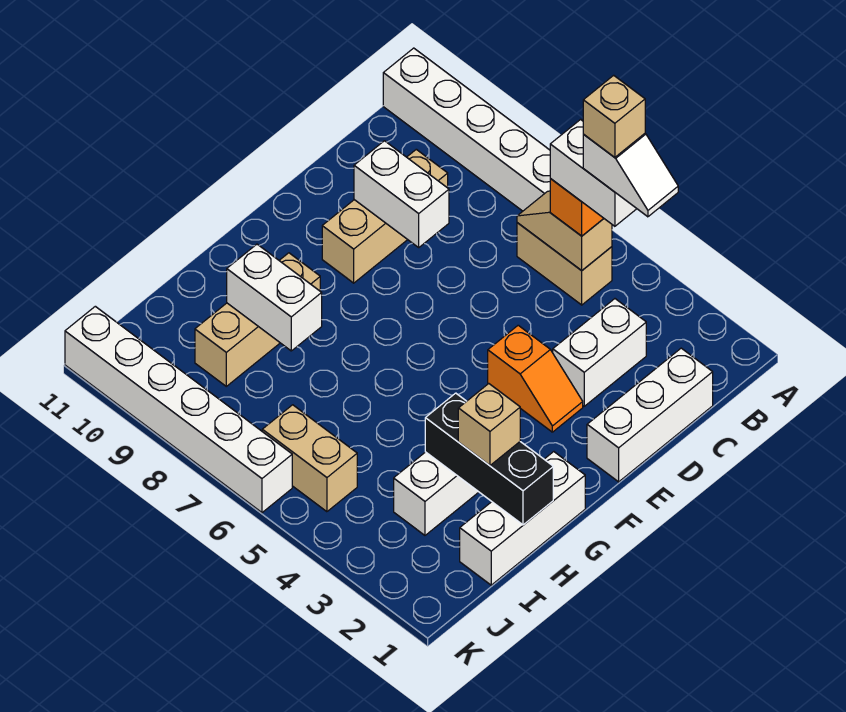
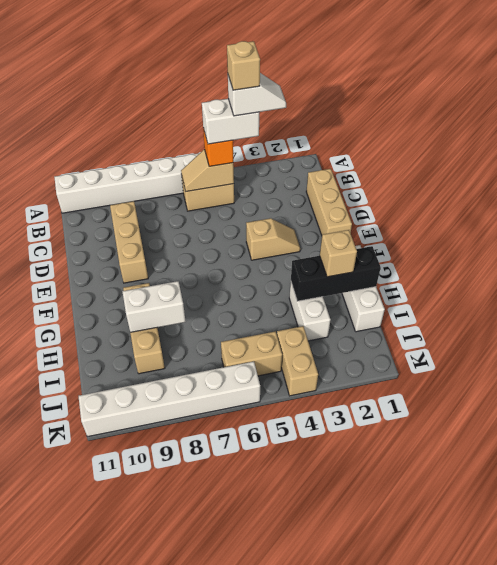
white brick C1:E1 level 1 -> tan brick C1:E1 level 1
white brick C3:D3 level 1 -> none
white brick D8:D9 level 2 -> none
orange slope E3:E4 level 1 top 4 -> tan slope E3:E4 level 1 top 4
none -> tan brick J4:K4 level 1

